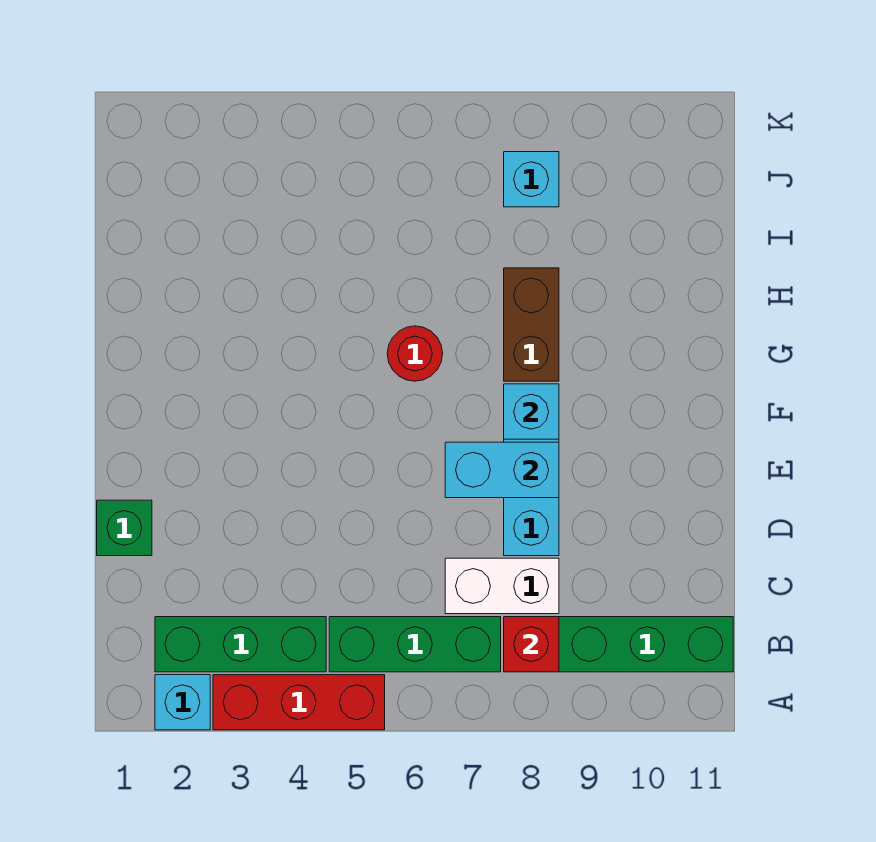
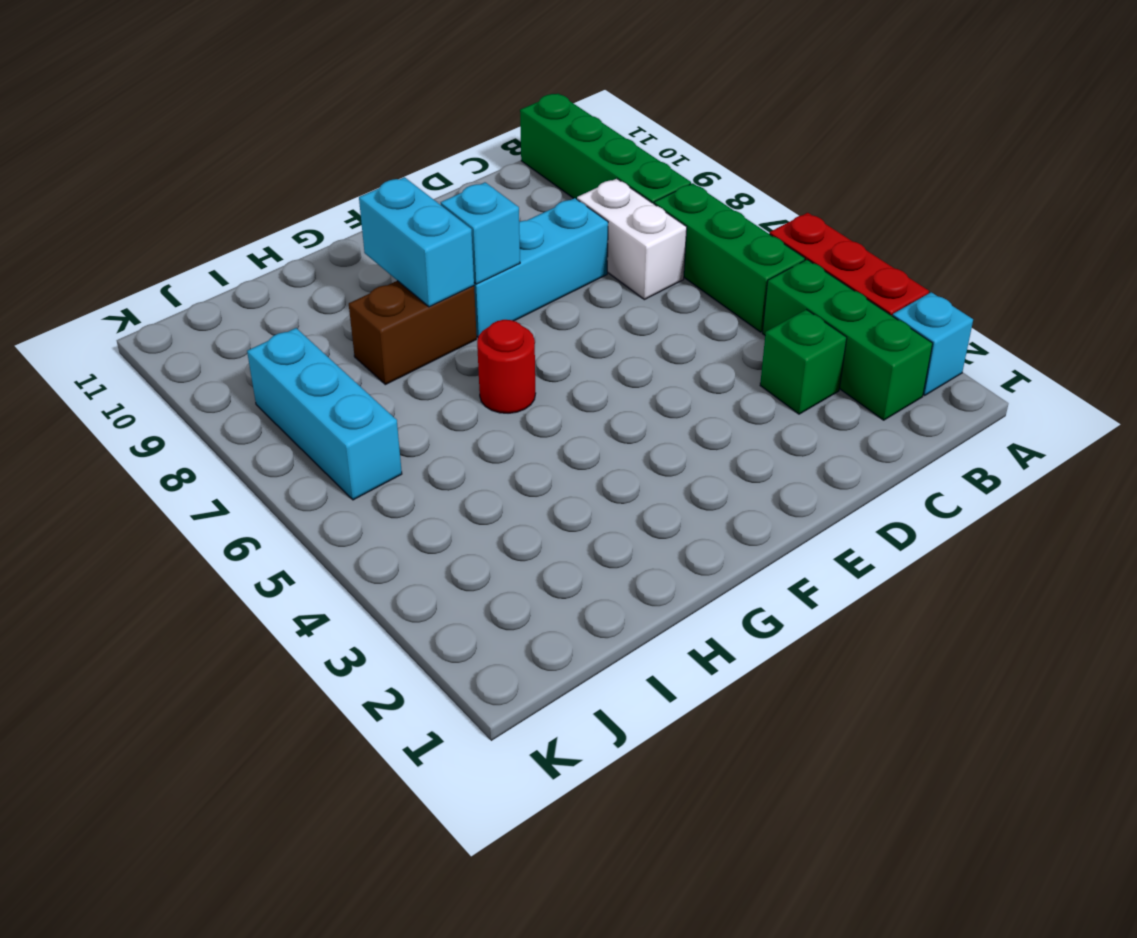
red brick B8 level 2 -> none
green brick D1 level 1 -> green brick C3 level 1
cyan brick E7:E8 level 2 -> cyan brick G8:G9 level 2
cyan brick J8 level 1 -> cyan brick J6:J8 level 1

